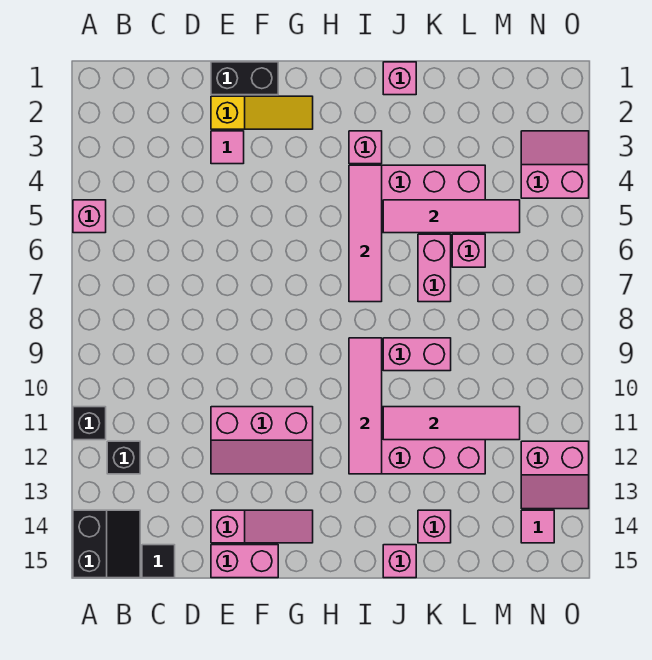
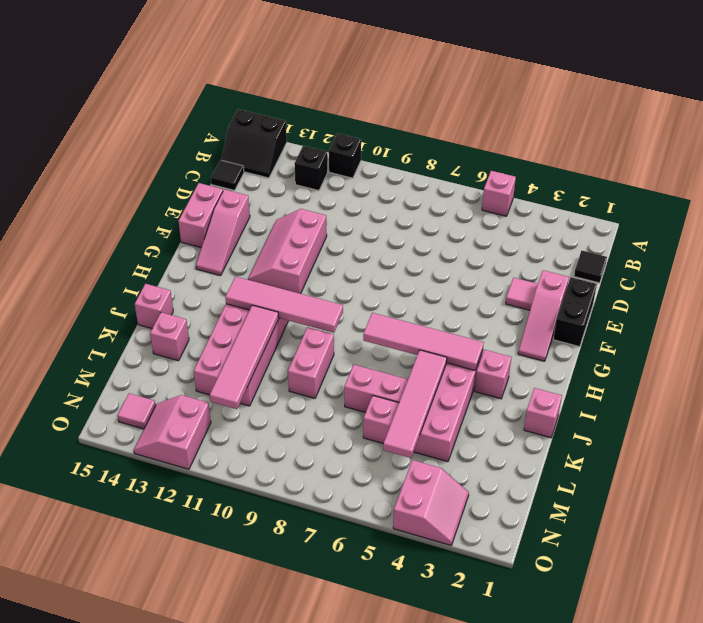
none -> black tile C1 level 1
yellow slope E2:G2 level 1 top E -> pink slope E2:G2 level 1 top E

